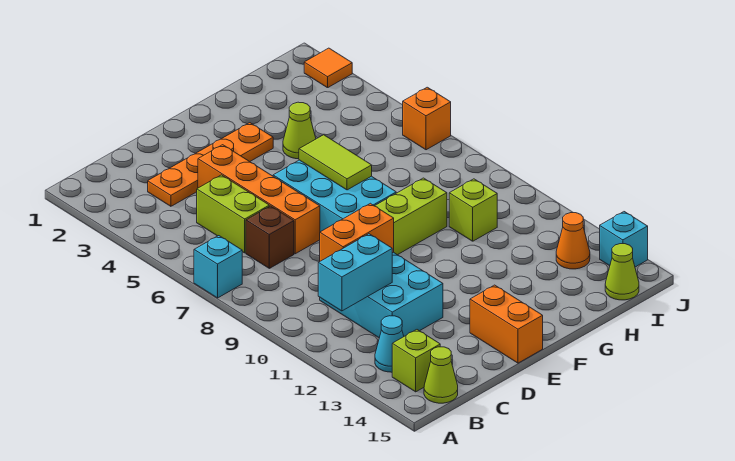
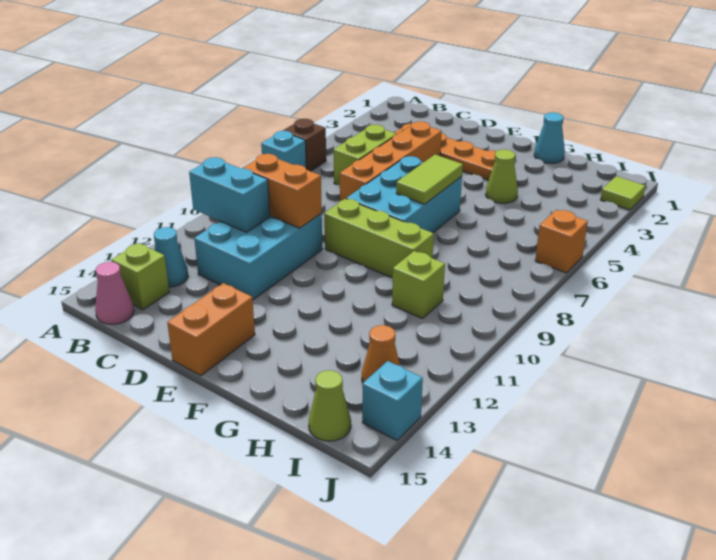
lime cone B15 level 1 -> pink cone B15 level 1
brown brick C7 level 1 -> brown brick A6 level 1
none -> cyan cone G1 level 1
orange tile J2 level 1 -> lime tile J2 level 1

